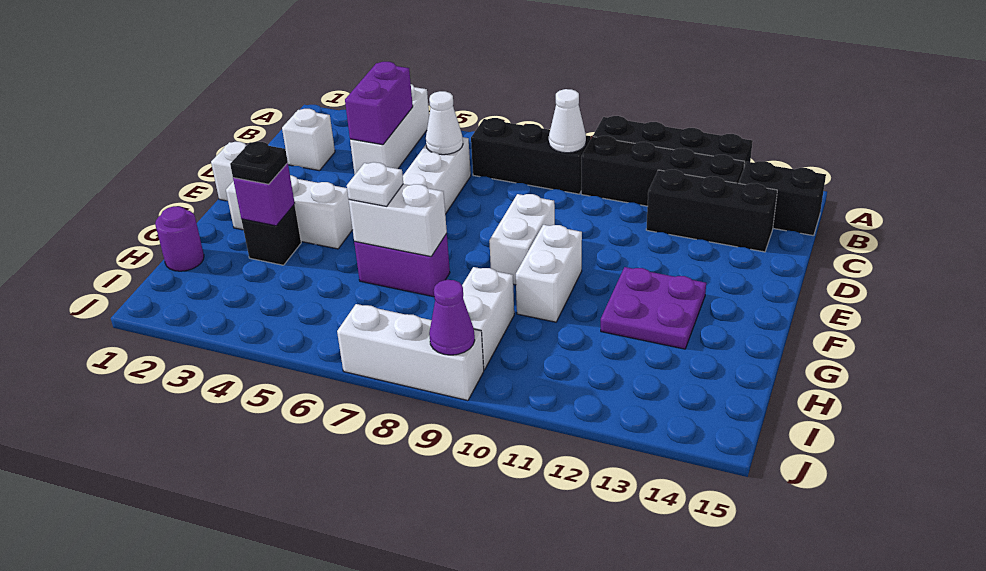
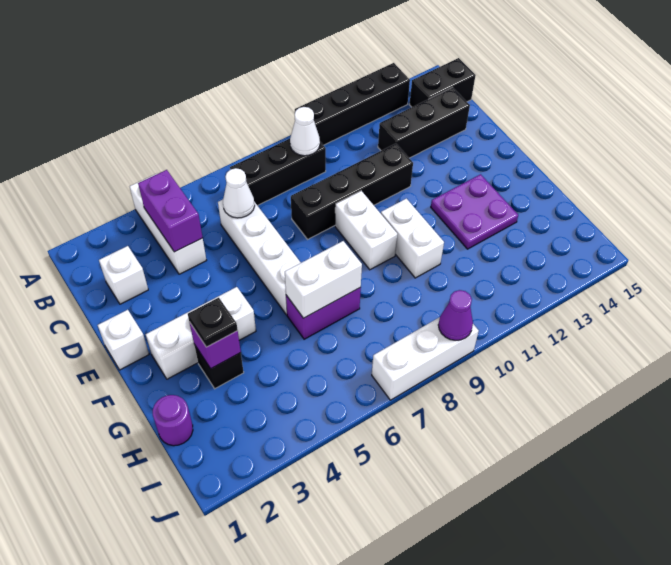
black brick B10:B13 level 1 -> black brick D8:D11 level 1
white plate G6 level 3 -> none
white brick H9:I9 level 1 -> none

